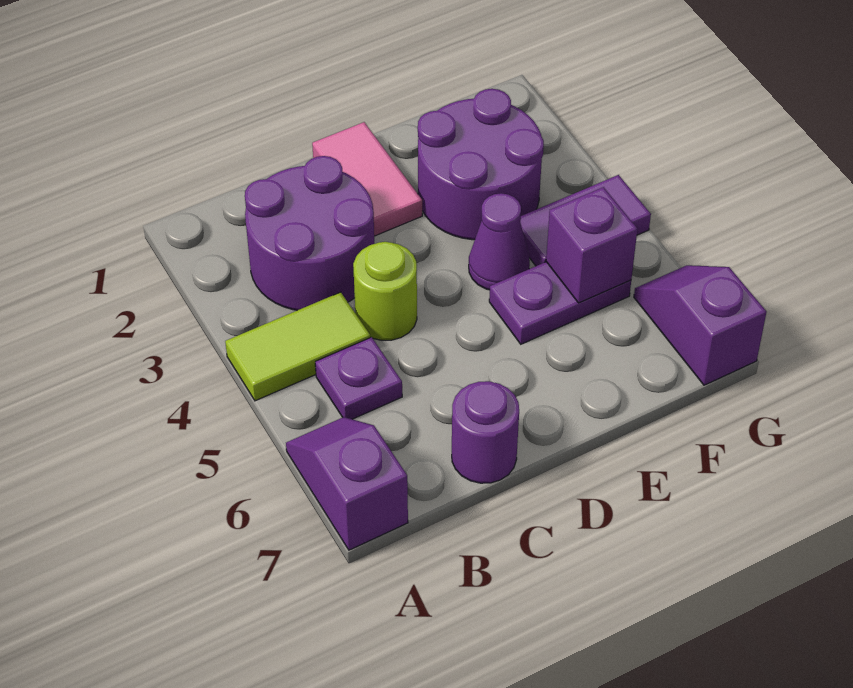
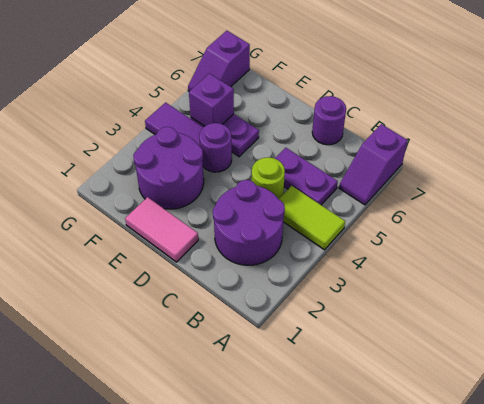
purple plate B5 level 1 -> purple plate B5:C5 level 1
pink tile D1:D2 level 1 -> pink tile D1:E1 level 1
purple cone E4 level 1 -> purple round brick E4 level 1

